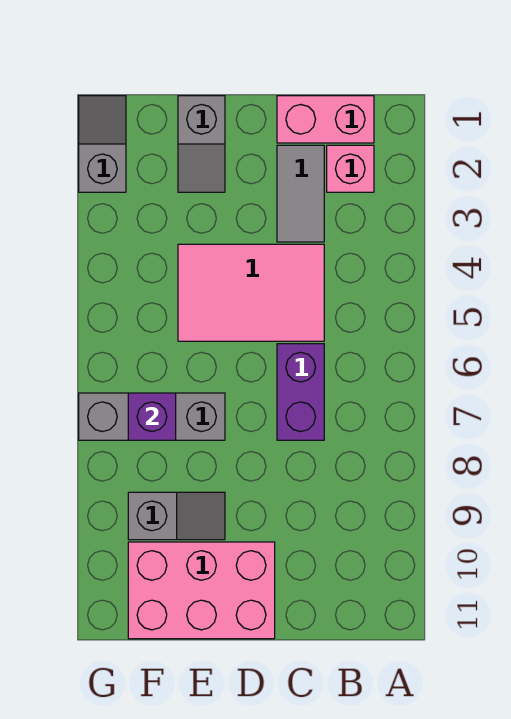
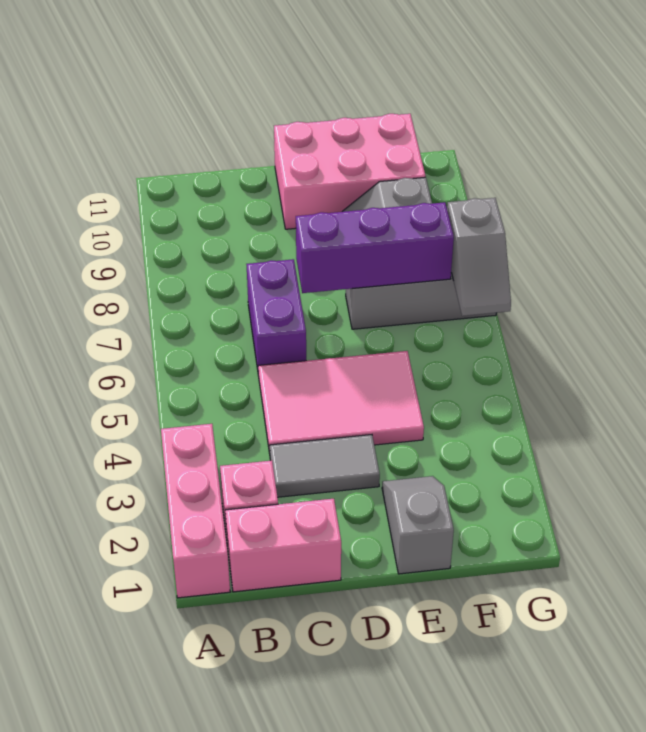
none -> pink brick A1:A3 level 1
grey tile C2:C3 level 1 -> grey tile C3:D3 level 1
purple brick F7 level 2 -> purple brick D7:F7 level 2
grey slope G1:G2 level 1 top 2 -> grey slope G6:G7 level 2 top 7

